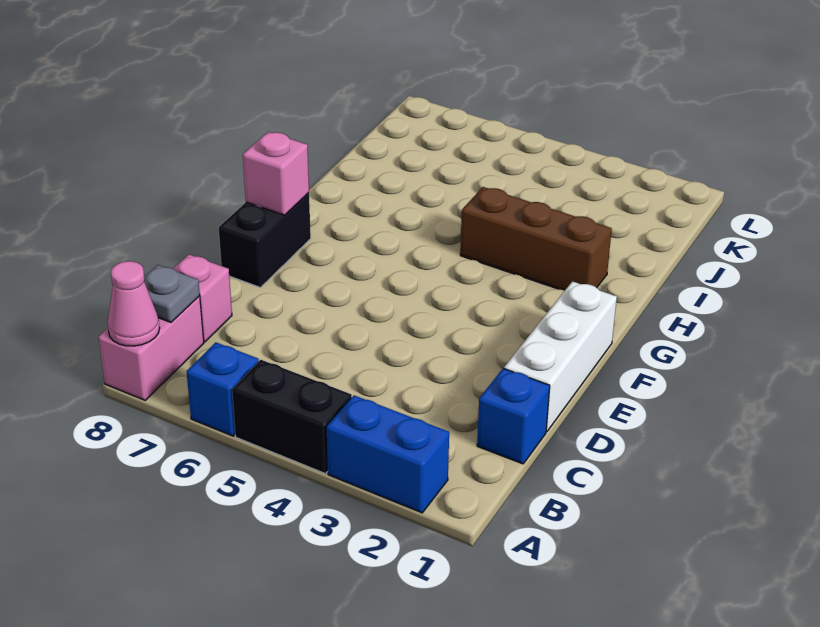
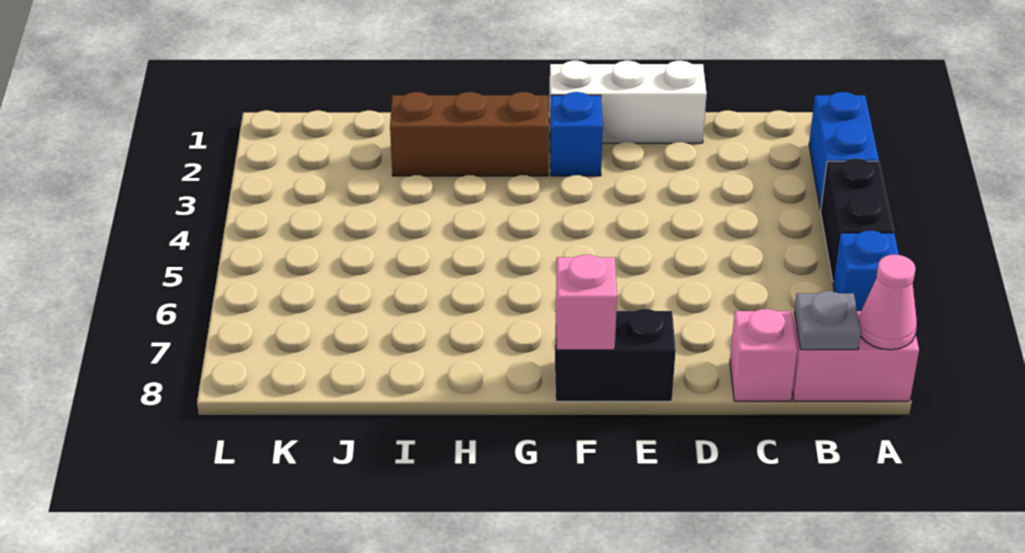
blue brick C1 level 1 -> blue brick F2 level 1
brown brick H2:H4 level 1 -> brown brick G2:I2 level 1

